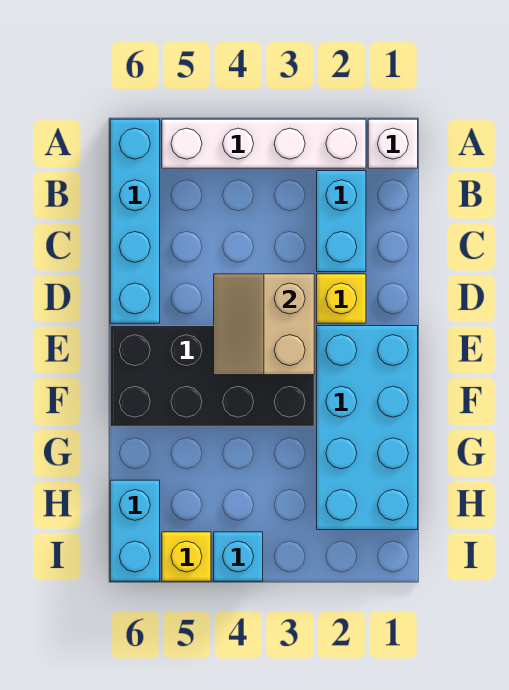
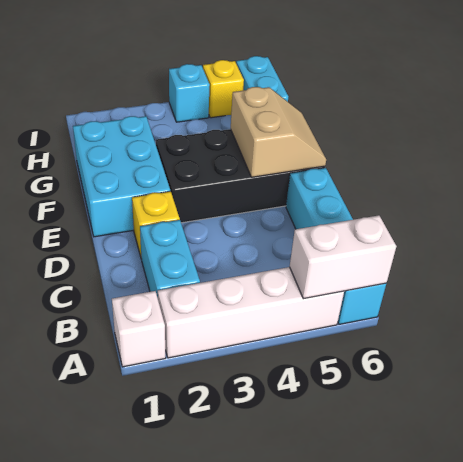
none -> white brick A5:A6 level 2
tan slope D3:E4 level 2 top 3 -> tan slope E5:F6 level 2 top 5
cyan brick E1:H2 level 1 -> cyan brick E1:G2 level 1

